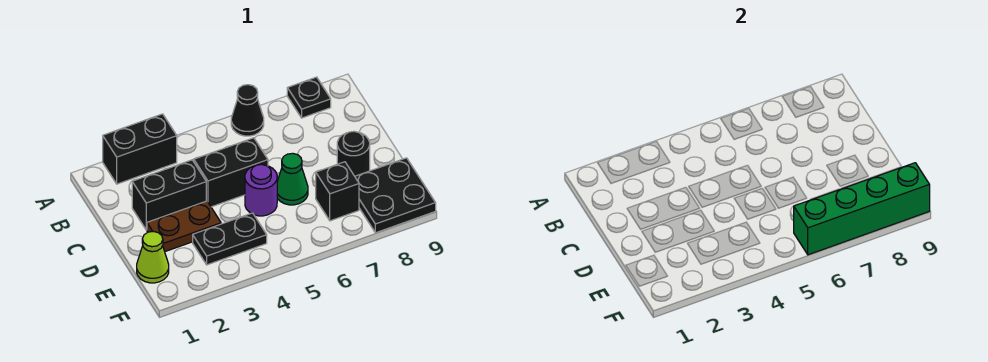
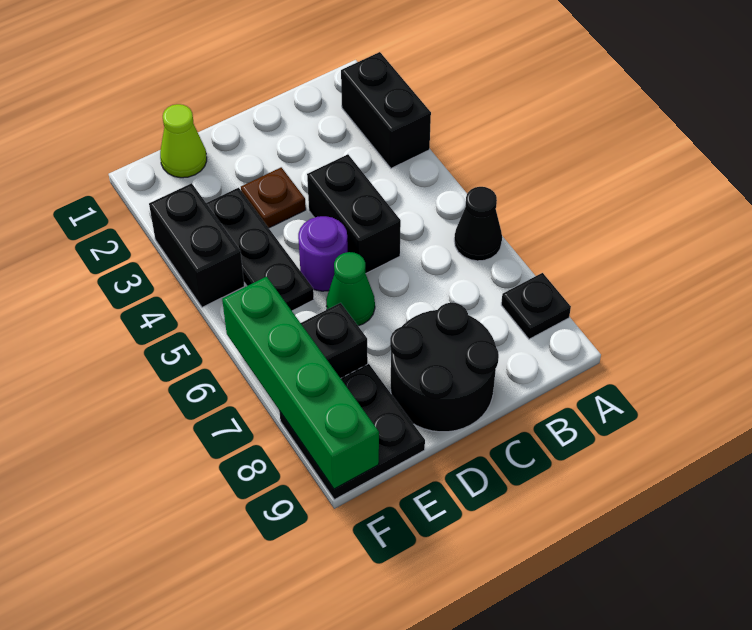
black brick C2:C3 level 1 -> black brick F3:F4 level 1
brown plate D2:D3 level 1 -> brown plate D3 level 1
black round brick D8 level 1 -> black round brick C8:D9 level 1
black plate E3:E4 level 1 -> black plate E3:E5 level 1

